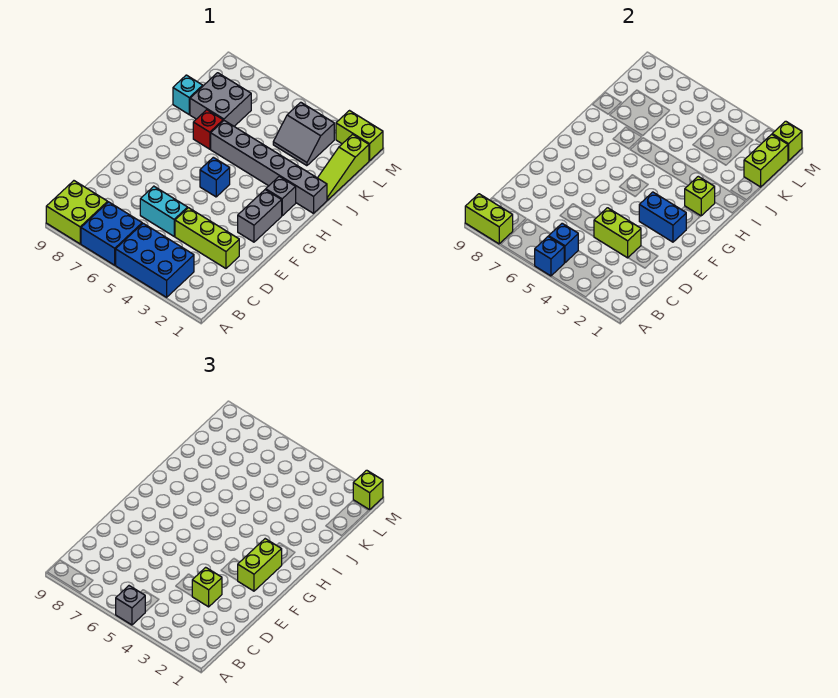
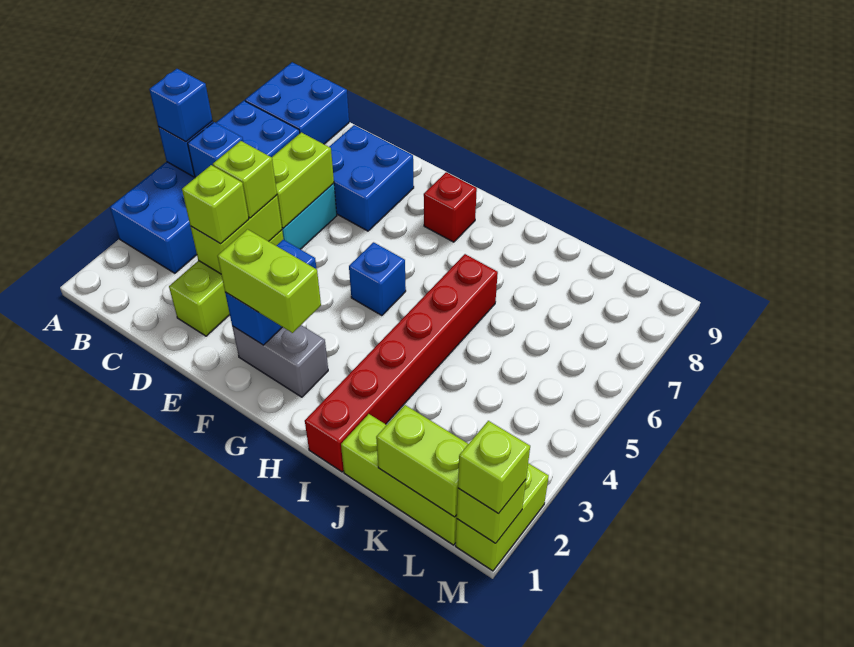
grey brick A5 level 3 -> blue brick A5 level 3
lime brick A8:B9 level 1 -> blue brick A8:B9 level 1
lime brick A8:A9 level 2 -> lime brick D5:D6 level 2
none -> blue brick D7:E8 level 1
grey brick H2 level 1 -> none
lime brick H2 level 2 -> lime brick D4 level 3
grey brick I1:I6 level 1 -> red brick I1:I6 level 1
red brick I7 level 1 -> red brick G8 level 1
lime slope J1:L1 level 1 top L -> lime brick J1:L1 level 1
grey brick J7:K8 level 1 -> none
cyan brick J9 level 1 -> none
grey slope K3:L4 level 1 top L -> none

